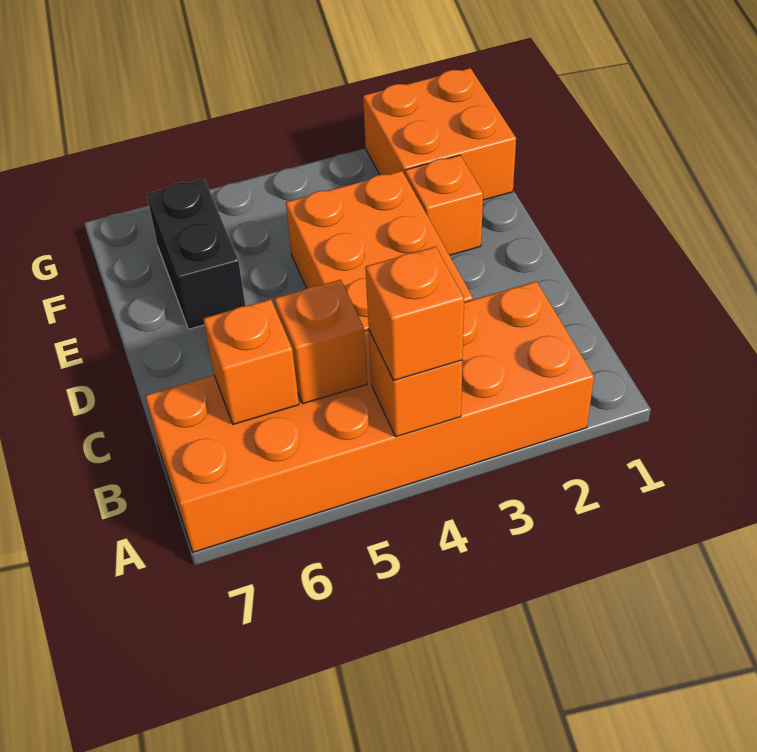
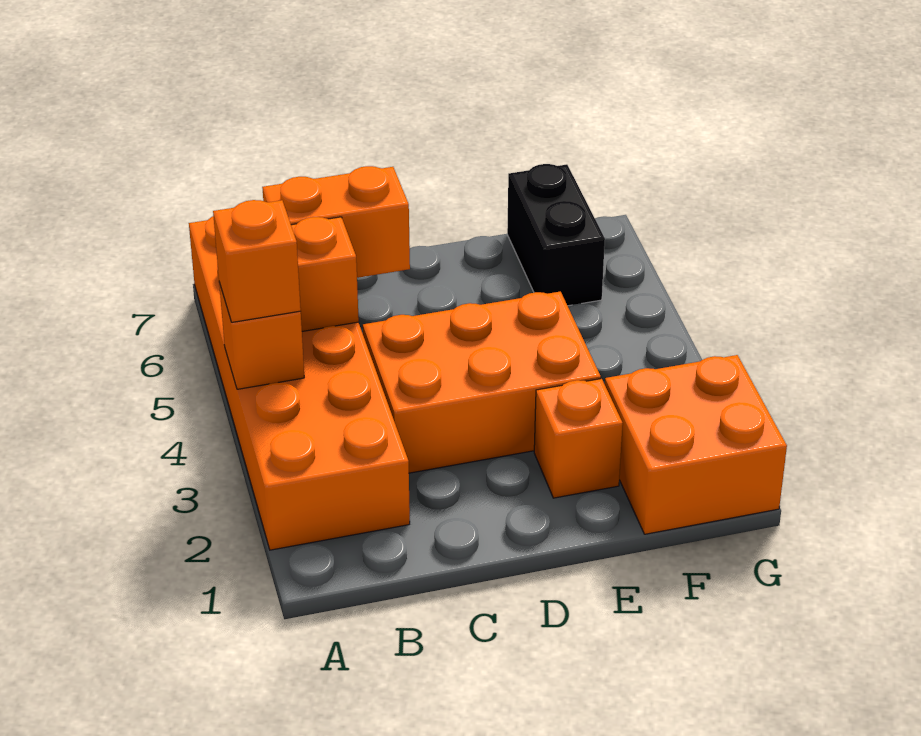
orange brick B6 level 2 -> orange brick B6:C6 level 2
black brick E6:F6 level 1 -> black brick F6:F7 level 1

